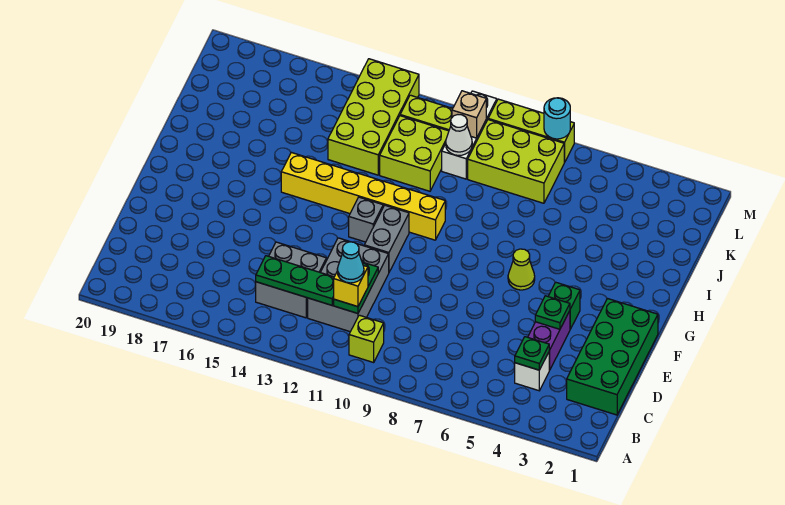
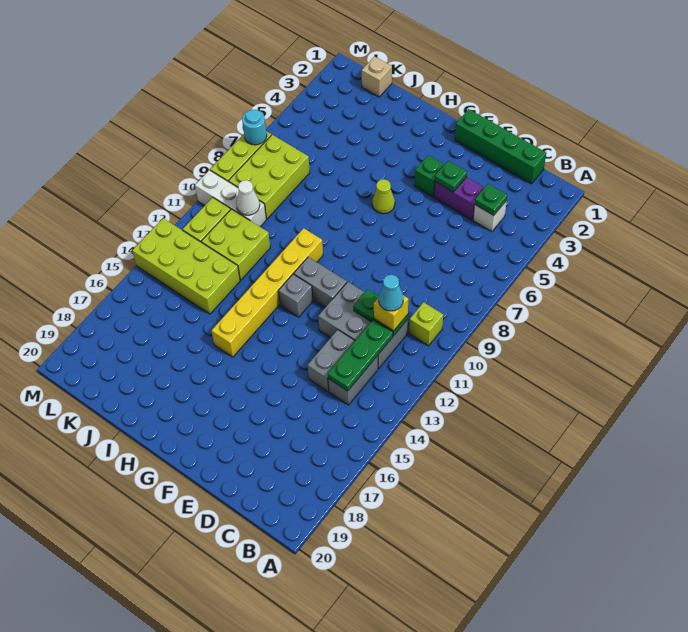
green brick C1:F2 level 1 -> green brick C1:F1 level 1
tan brick L10 level 2 -> tan brick K1 level 1

